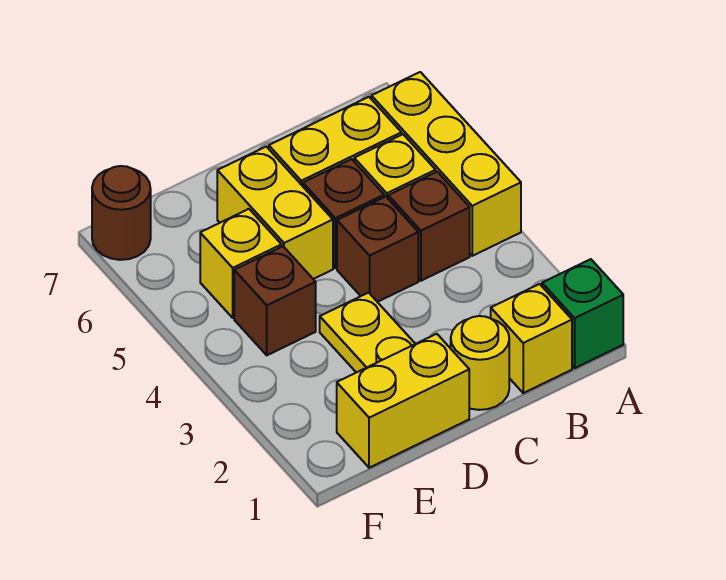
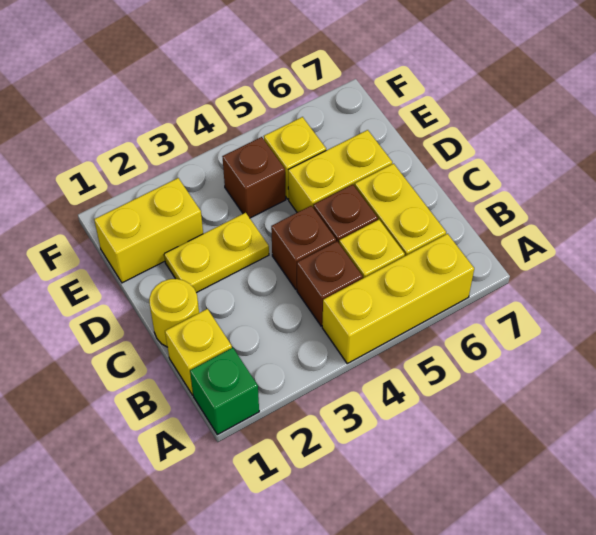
yellow brick D1:E1 level 1 -> yellow brick E1:E2 level 1
brown round brick F7 level 1 -> none

